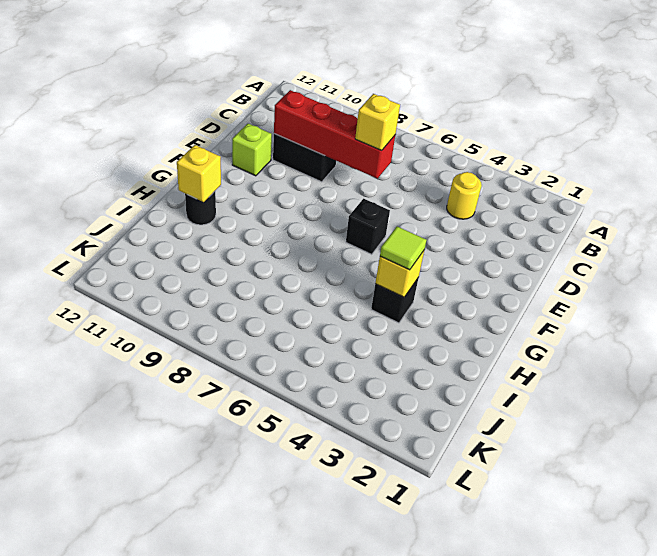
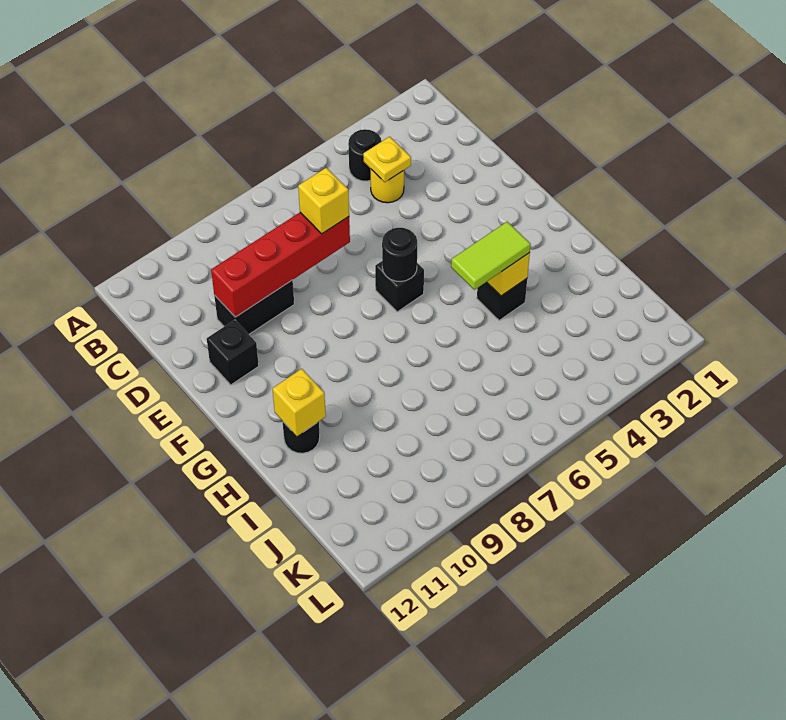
none -> black round brick B4 level 1
none -> yellow plate C4 level 2
lime brick E11 level 1 -> black brick E11 level 1
none -> black round brick F6 level 2
lime tile H4 level 3 -> lime tile H4:H5 level 3

